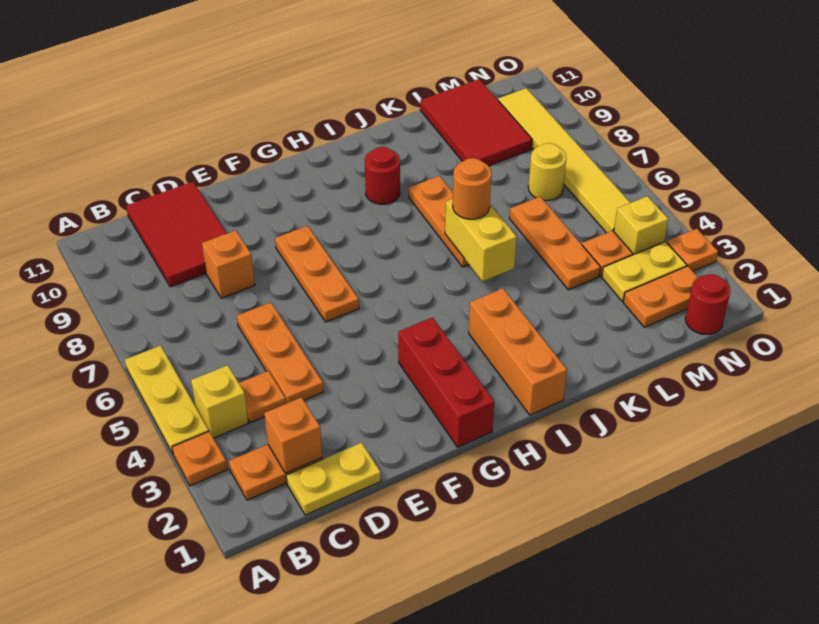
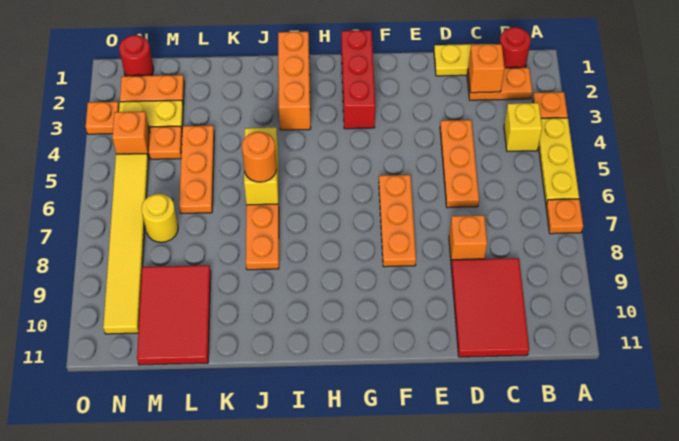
orange plate C4 level 1 -> orange plate A7 level 1
red round brick I9 level 1 -> red round brick B1 level 1
yellow brick N4 level 1 -> orange brick N4 level 1

